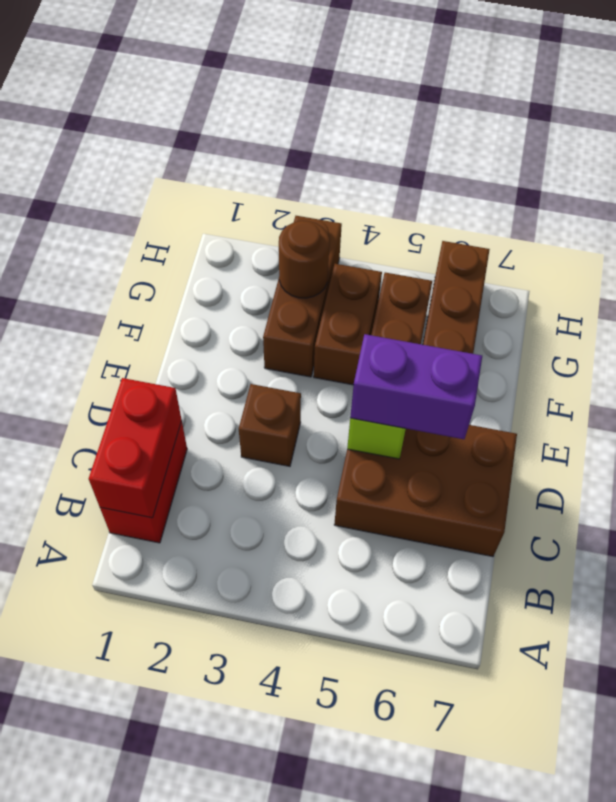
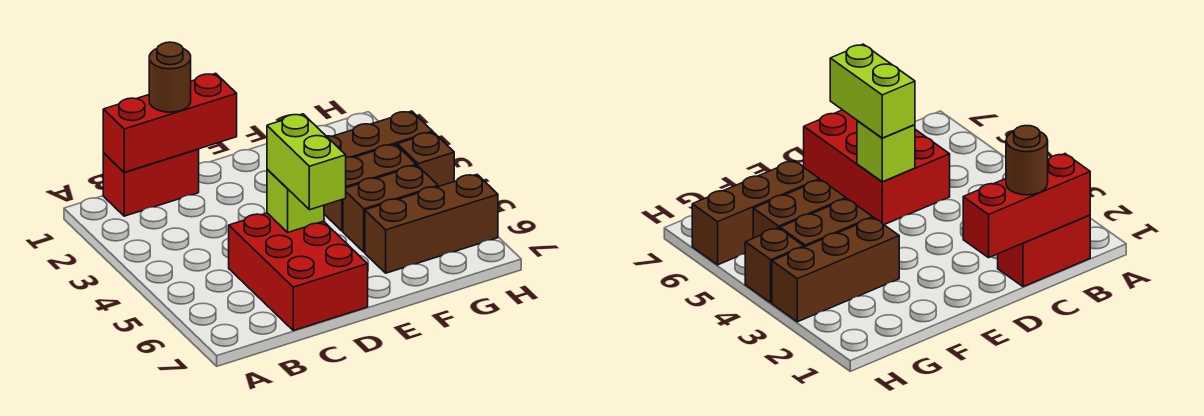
red brick B1:C1 level 2 -> red brick B1:D1 level 2
brown brick C5:D7 level 1 -> red brick C5:D7 level 1
brown brick D3 level 1 -> brown brick H4 level 1
purple brick D5:D6 level 3 -> lime brick D5:D6 level 3
brown round brick G3 level 2 -> brown round brick C1 level 3

